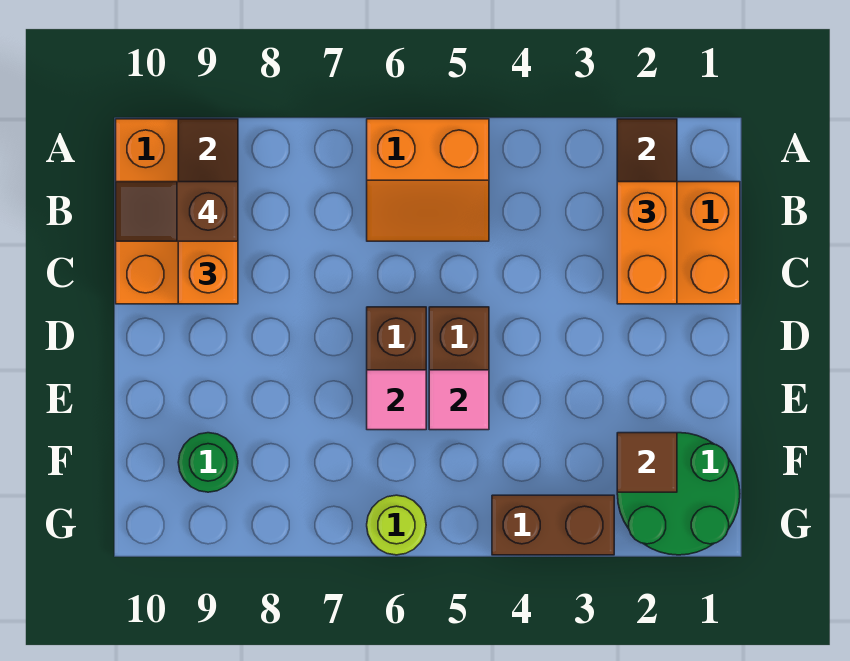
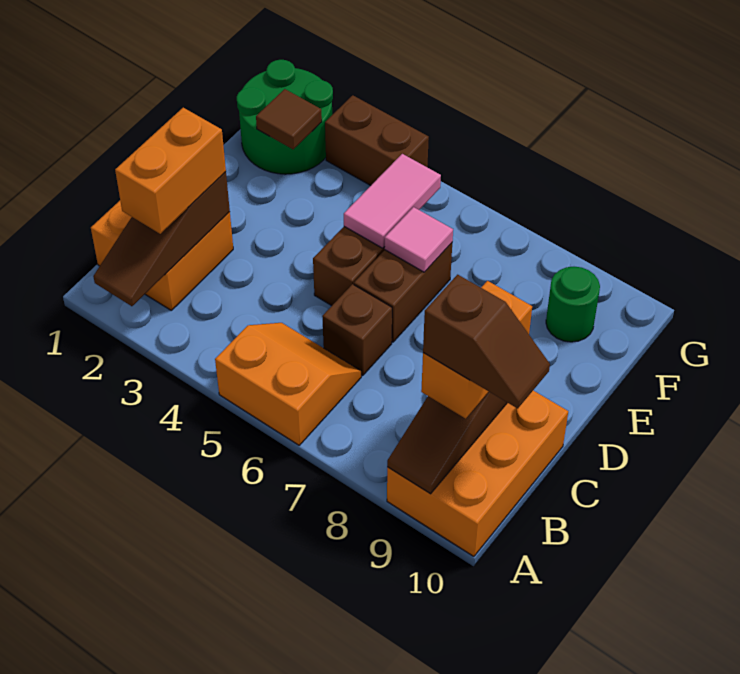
none -> brown brick C6 level 1
pink tile E5 level 2 -> pink tile E5:F5 level 2
lime round brick G6 level 1 -> none

